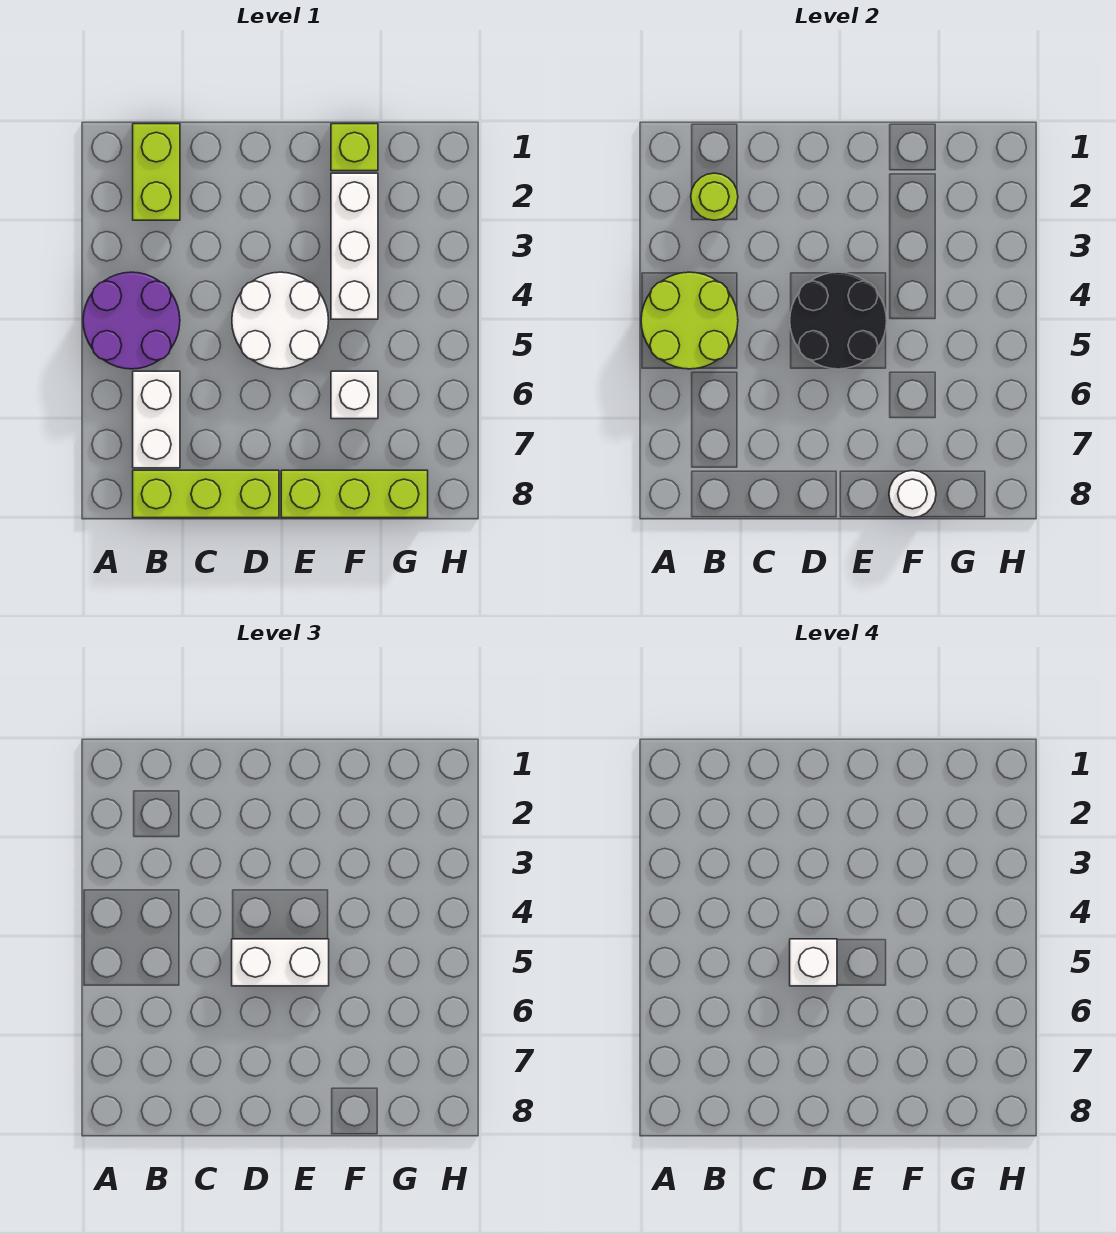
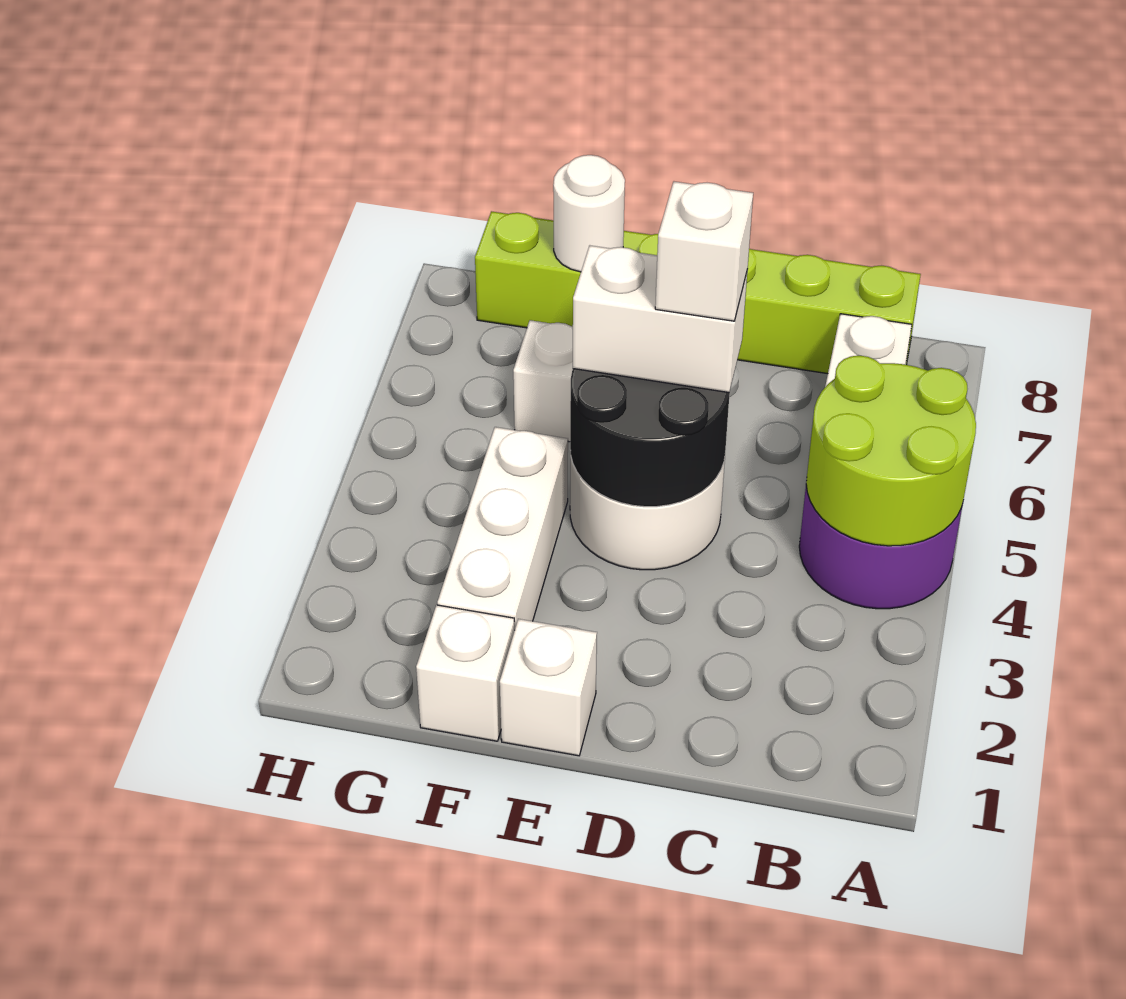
lime brick B1:B2 level 1 -> none
lime round brick B2 level 2 -> none
none -> white brick E1 level 1
lime brick F1 level 1 -> white brick F1 level 1

